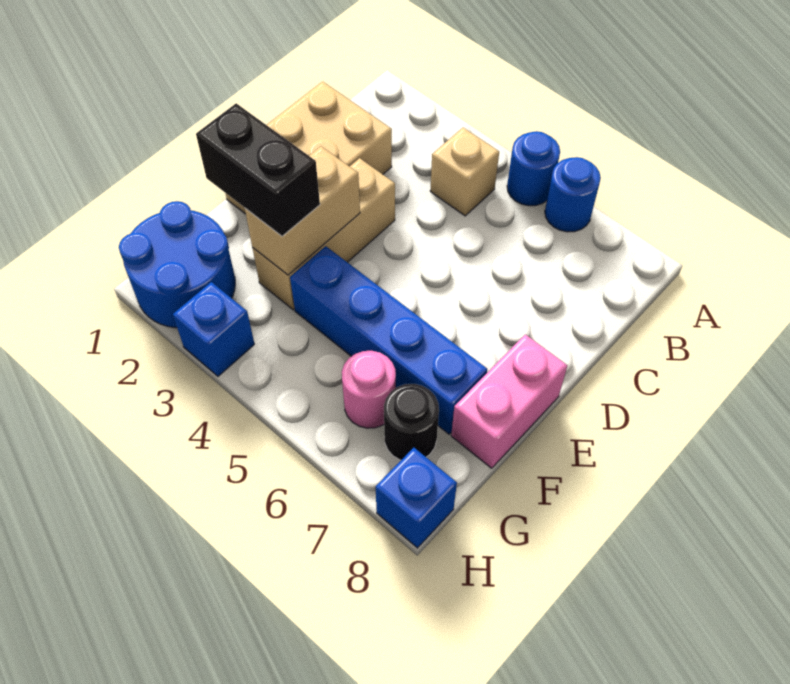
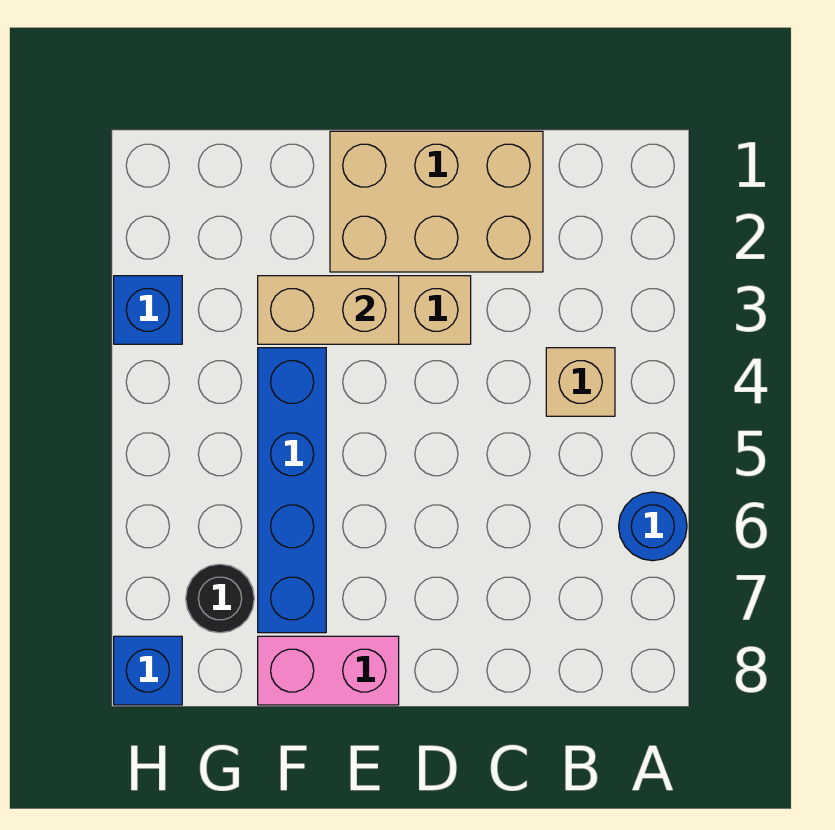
blue round brick A5 level 1 -> none
black brick F2:F3 level 3 -> none
blue round brick G1:H2 level 1 -> none
pink round brick G6 level 1 -> none

